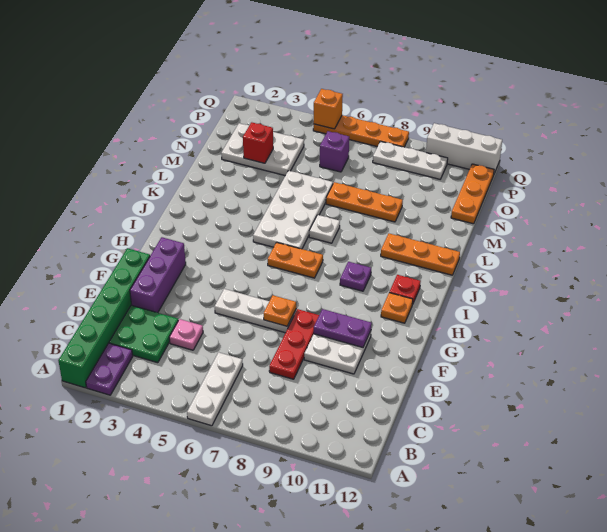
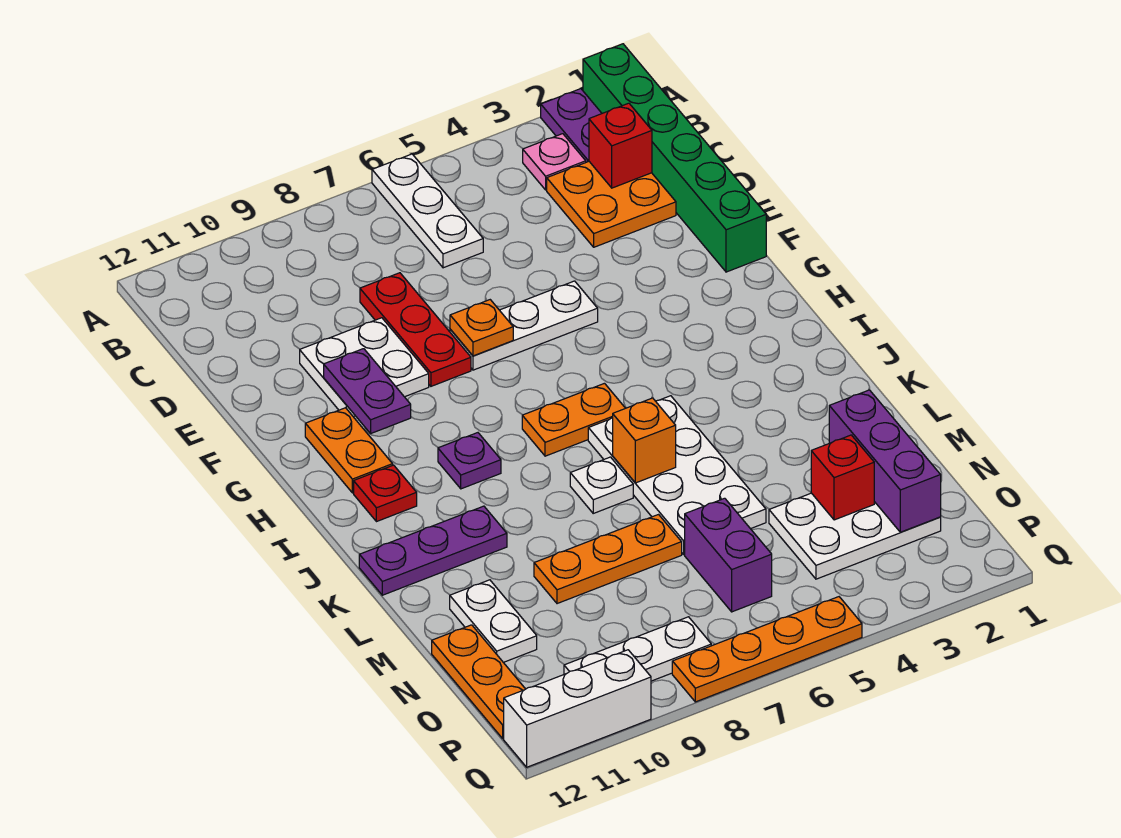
green plate C2:D3 level 1 -> orange plate C2:D3 level 1
none -> red brick C2 level 2
pink plate D4 level 1 -> pink plate B3 level 1
purple brick E2:G2 level 1 -> purple brick M2:O2 level 2
purple plate F9:F10 level 2 -> purple plate F10:G10 level 2
orange plate H11 level 1 -> orange plate G11:H11 level 1
orange plate K10:K12 level 1 -> purple plate K10:K12 level 1
none -> white plate M11:N11 level 1
purple brick O6 level 1 -> purple brick N6:O6 level 1
orange brick Q5 level 2 -> orange brick K6 level 2

